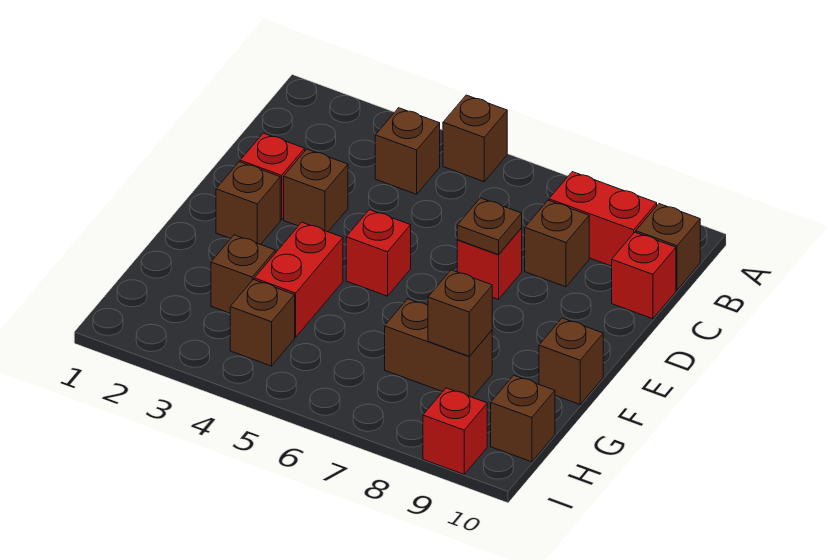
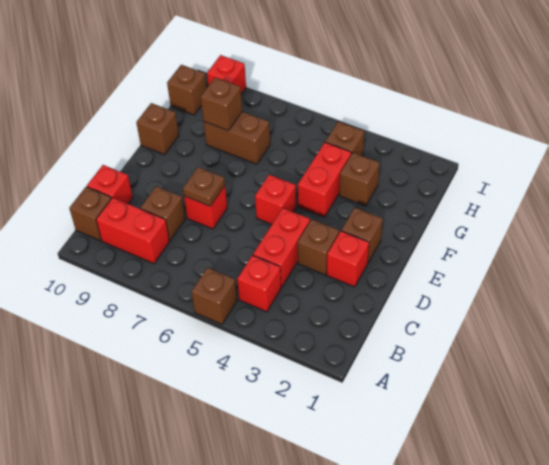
brown brick B4 level 1 -> red brick B4 level 1
none -> red brick C4:D4 level 1

